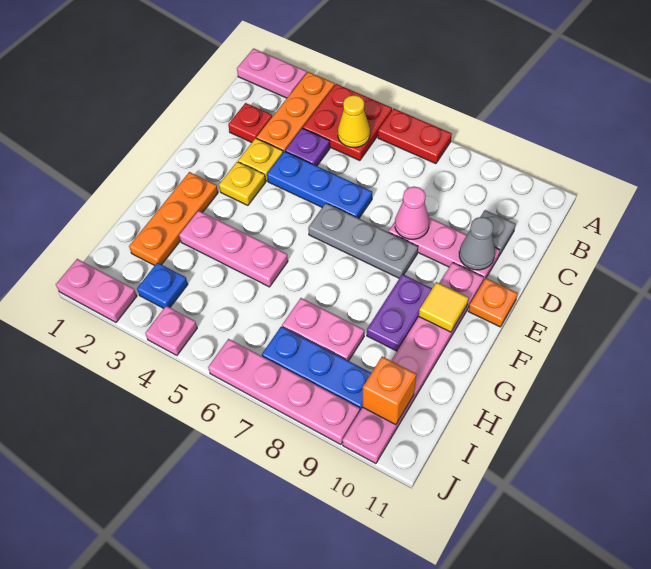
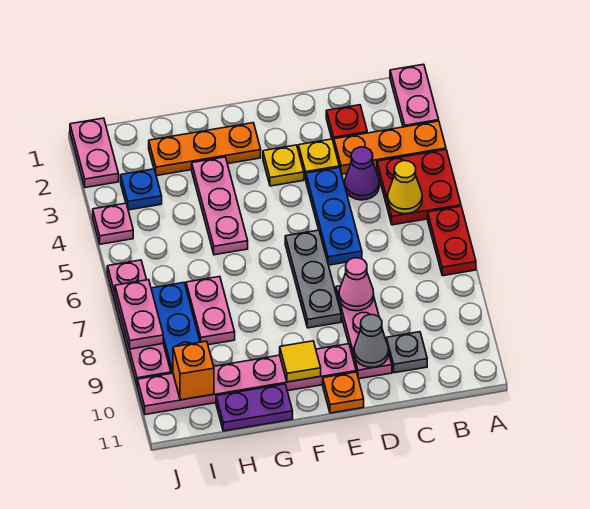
purple plate C4 level 1 -> purple cone C4 level 1
purple plate F9:G9 level 1 -> purple plate G11:H11 level 1
none -> pink plate J7:J8 level 2

